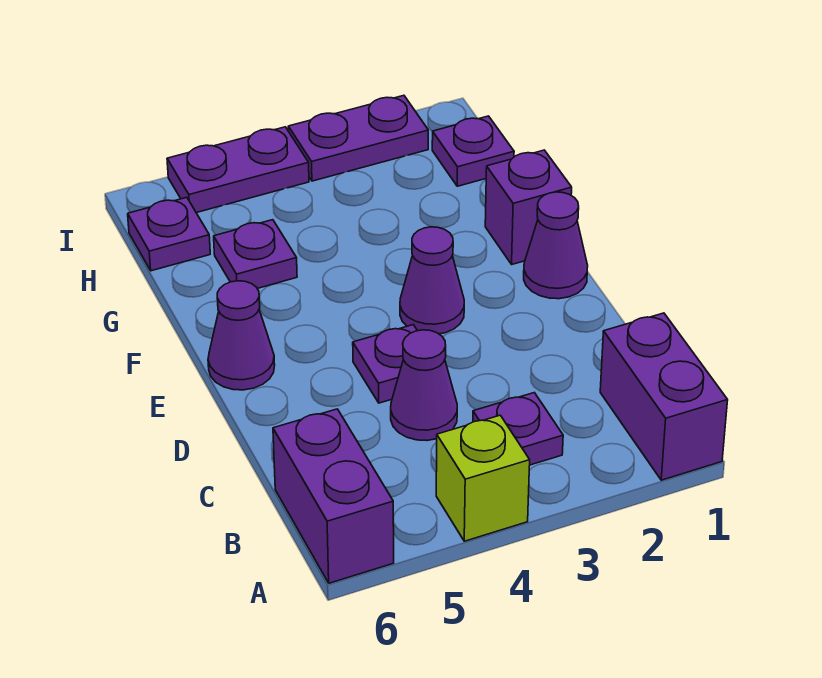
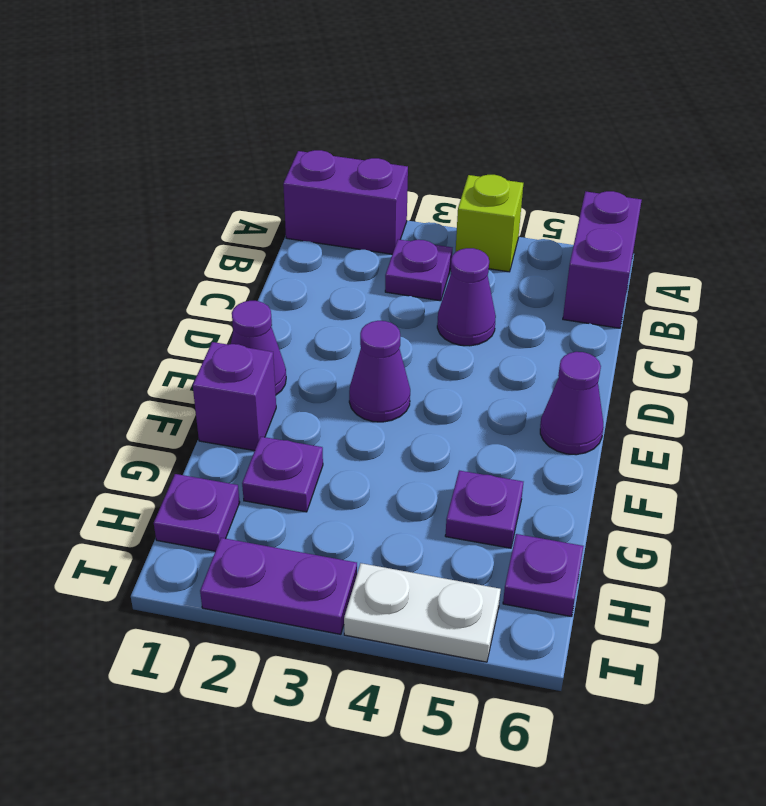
purple brick A1:B1 level 1 -> purple brick A1:A2 level 1
purple plate D4 level 1 -> purple plate G2 level 1
purple plate I4:I5 level 1 -> white plate I4:I5 level 1

